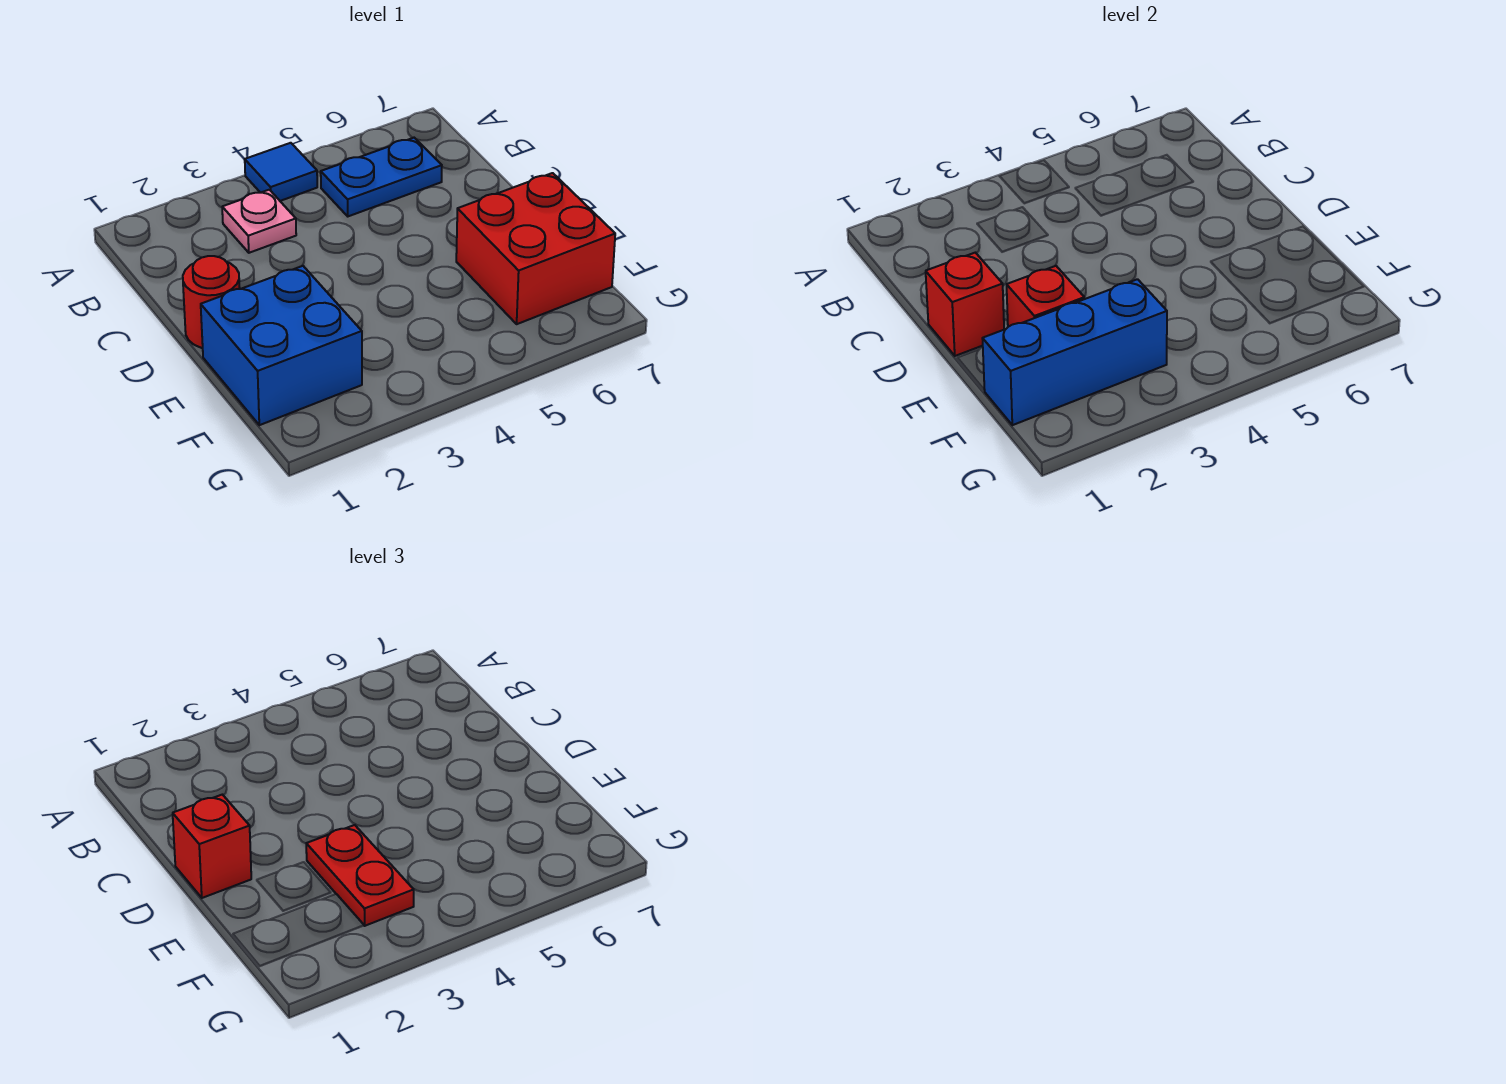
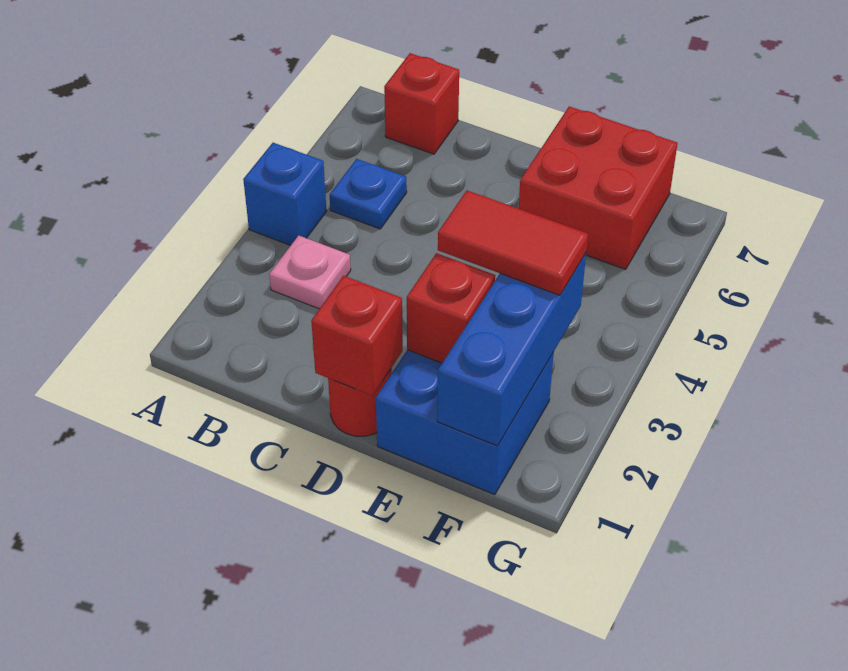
blue tile A4 level 1 -> blue brick A4 level 1
blue plate B5:B6 level 1 -> blue plate B5 level 1
red brick D1 level 3 -> red brick B7 level 1
red plate E3:F3 level 3 -> red tile E3:F3 level 3

